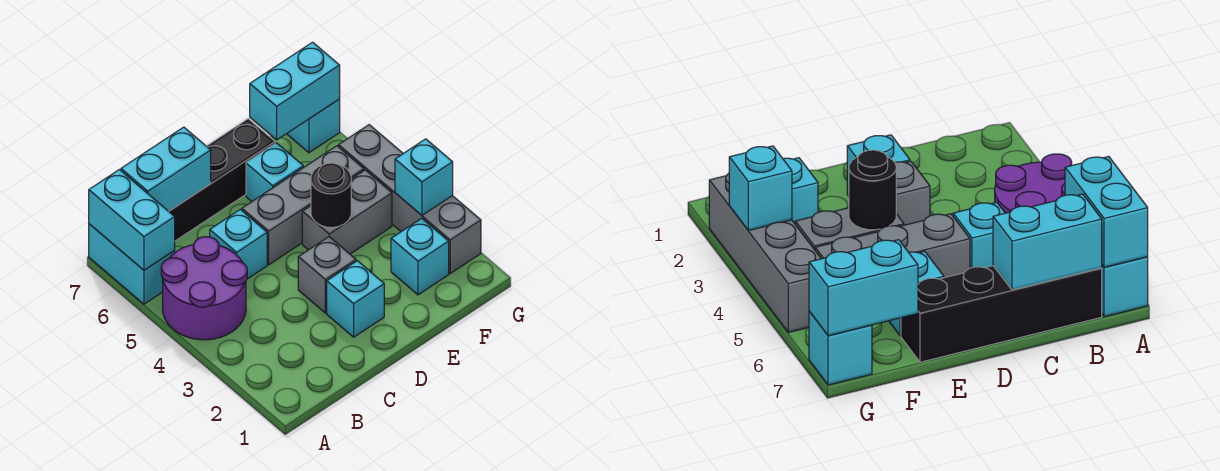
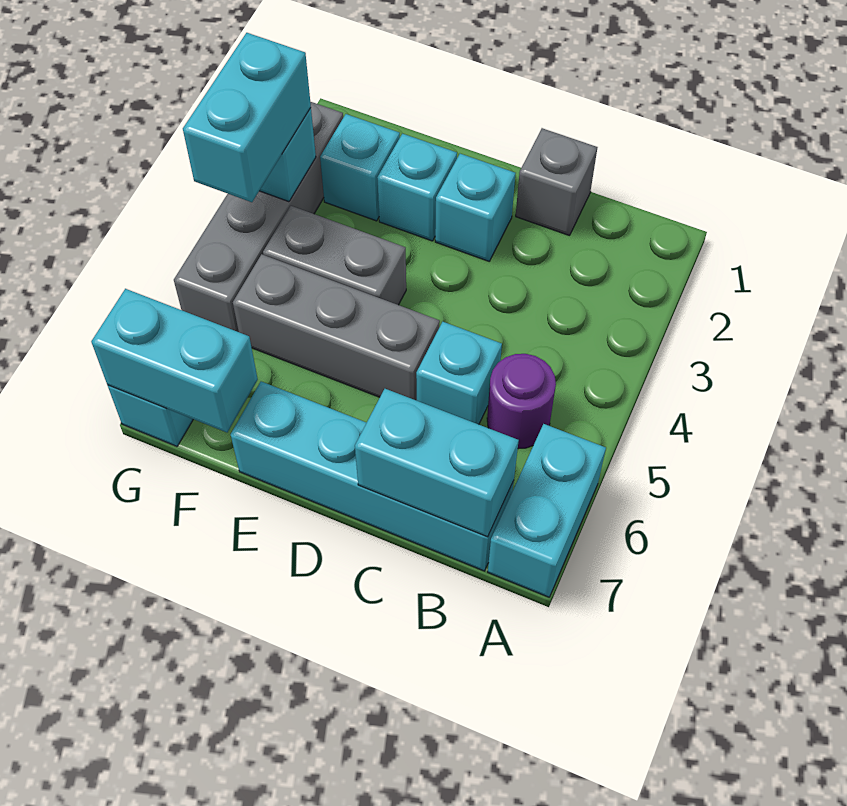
purple round brick A4:B5 level 1 -> purple round brick B5 level 1
cyan brick A6:A7 level 2 -> cyan brick G3:G4 level 3
black brick B7:E7 level 1 -> cyan brick B7:E7 level 1
grey brick D3 level 1 -> grey brick C1 level 1
black round brick E4 level 2 -> none
cyan brick E6 level 1 -> cyan brick E2 level 1

